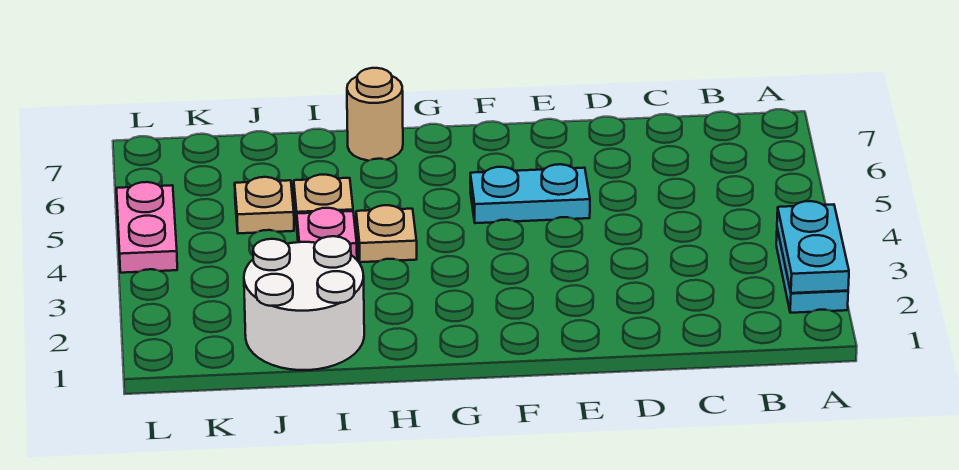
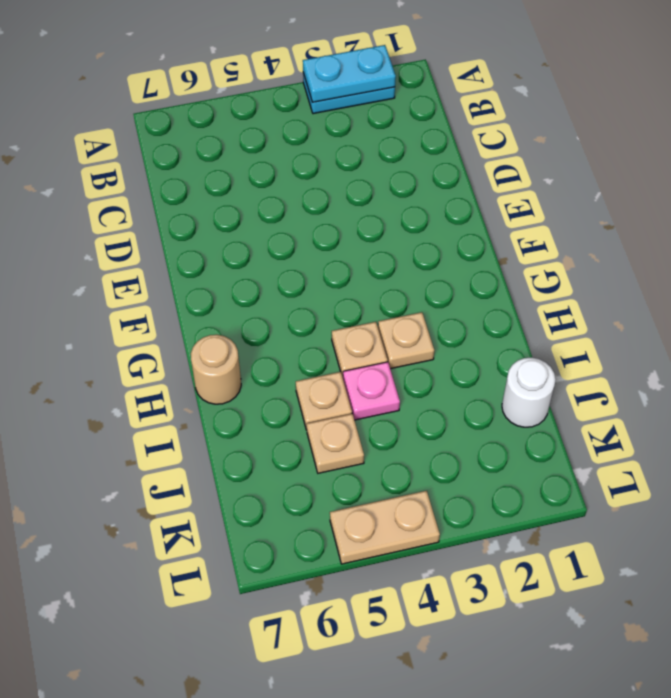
cyan plate E5:F5 level 1 -> none
none -> tan plate H3 level 1
white round brick I1:J2 level 1 -> white round brick J1 level 1
pink plate L4:L5 level 1 -> tan plate L4:L5 level 1

